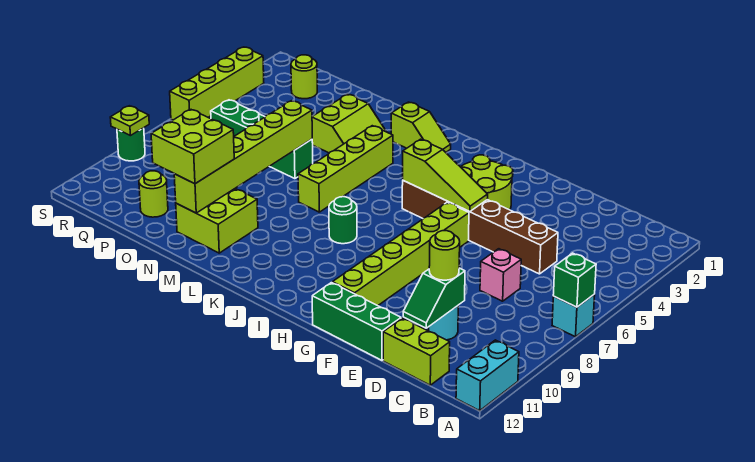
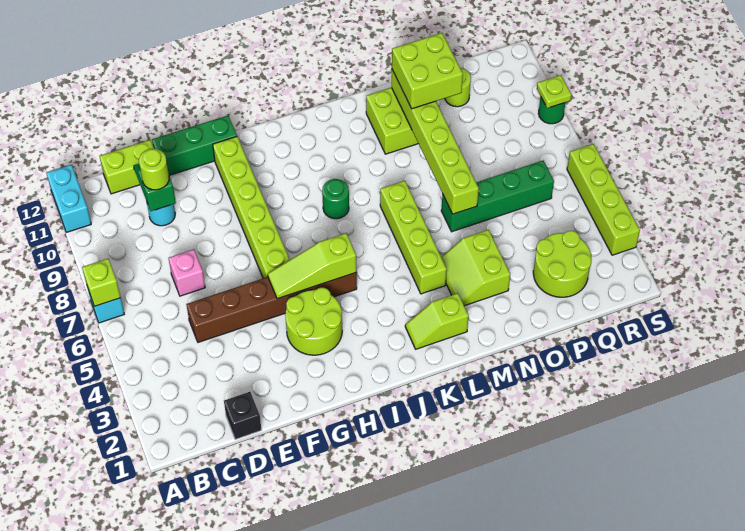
green brick A7 level 2 -> lime brick A7 level 2
none -> black brick D1 level 1
lime round brick Q2 level 1 -> lime round brick P2:Q3 level 1

